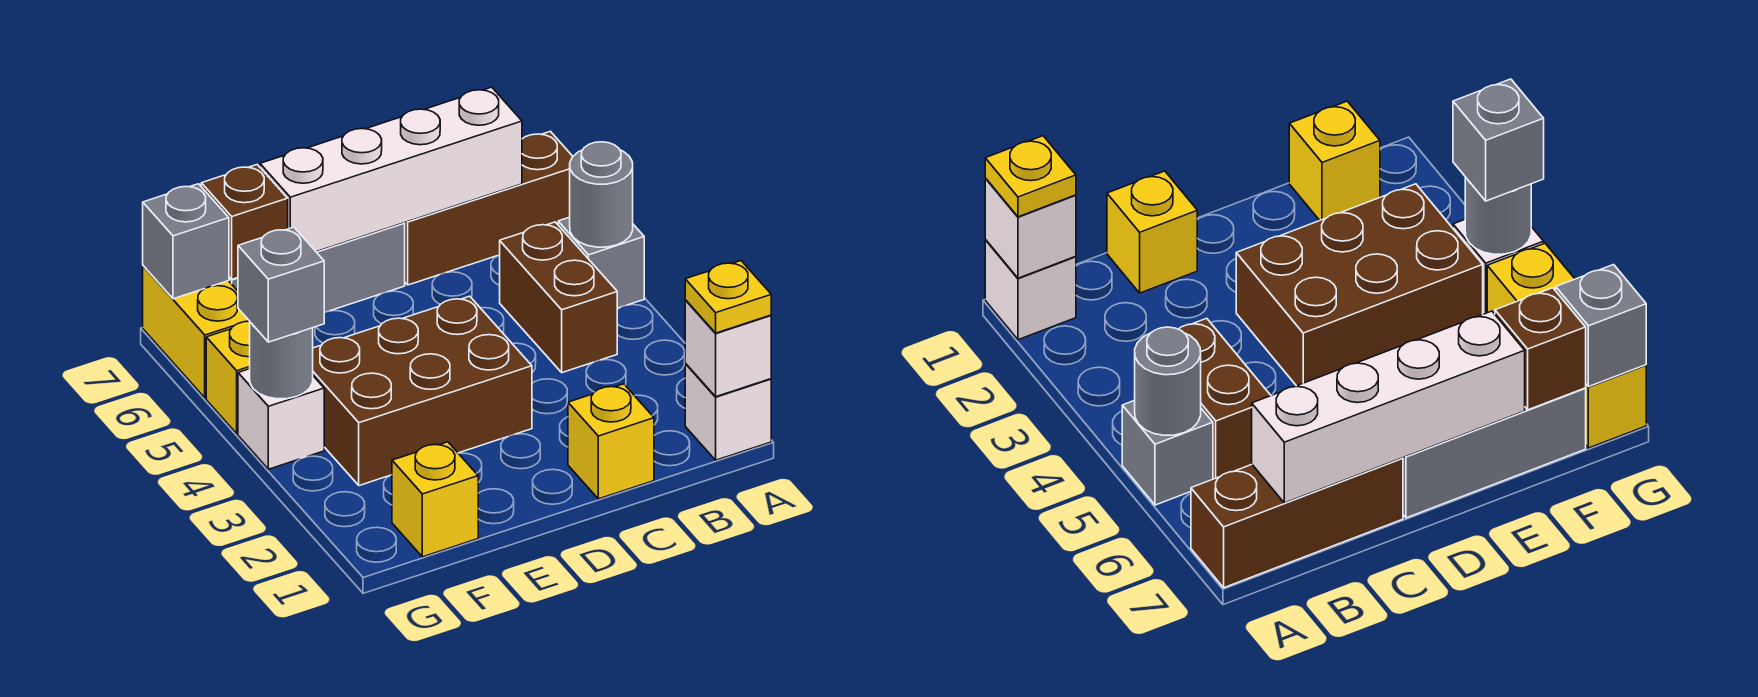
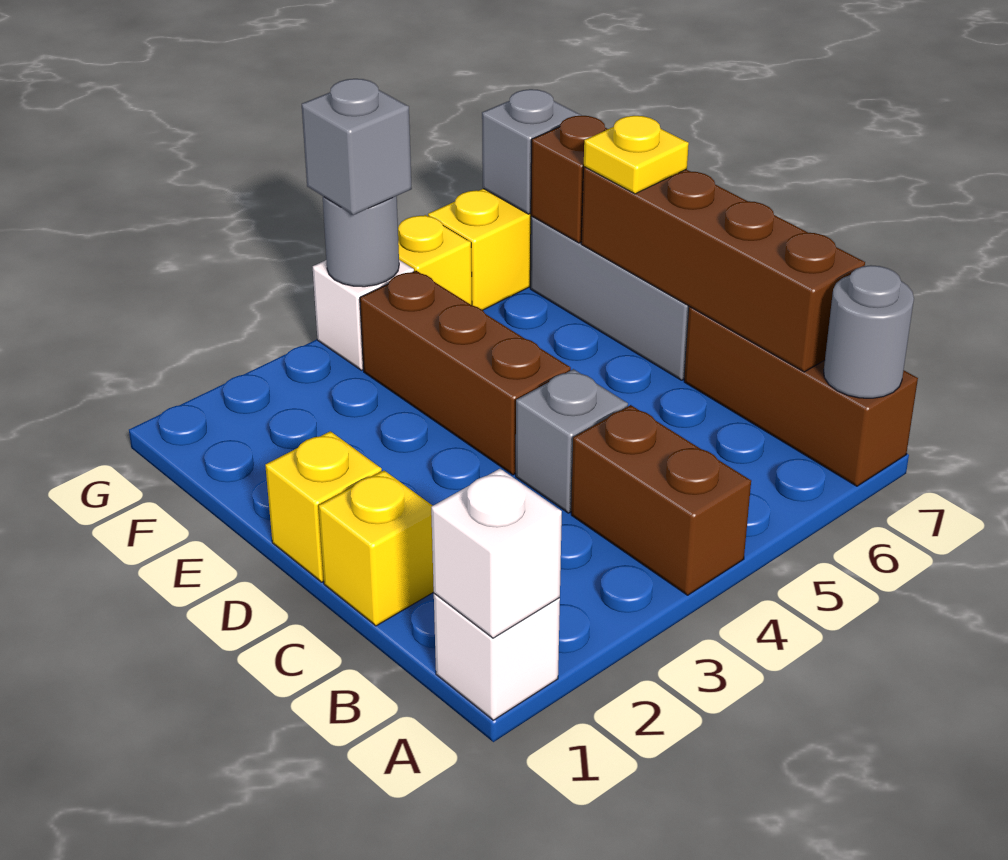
yellow plate A1 level 3 -> yellow plate E7 level 3
grey brick A5 level 1 -> grey brick C4 level 1
grey round brick A5 level 2 -> grey round brick A7 level 2
brown brick B4:B5 level 1 -> brown brick A4:B4 level 1
white brick B7:E7 level 2 -> brown brick B7:E7 level 2
brown brick D3:F4 level 1 -> brown brick D4:F4 level 1
yellow brick F1 level 1 -> yellow brick D1 level 1

